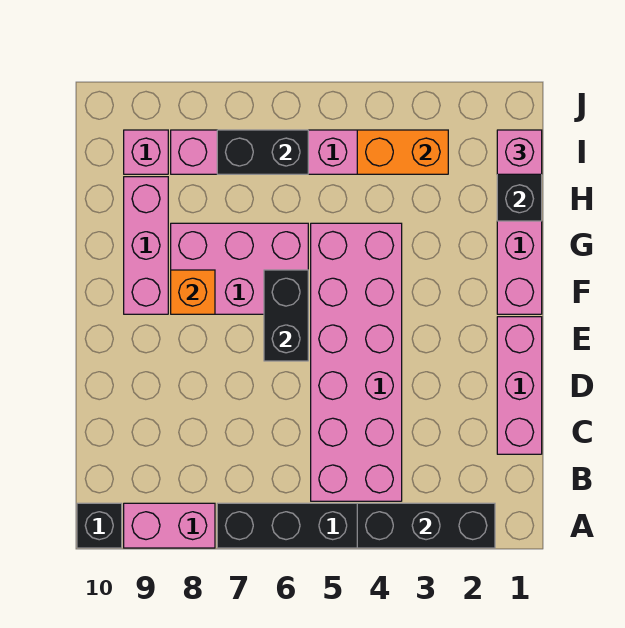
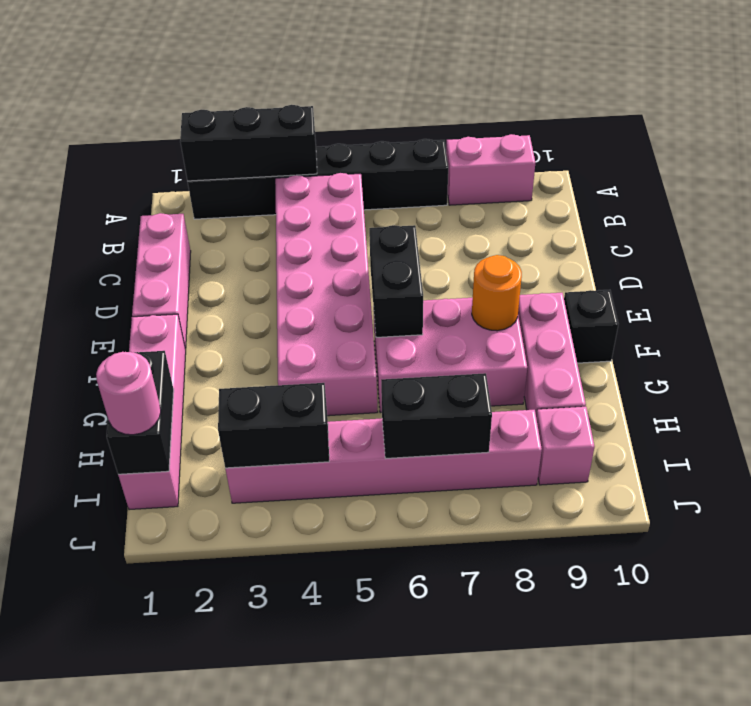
black brick A10 level 1 -> black brick F10 level 1
orange brick F8 level 2 -> orange round brick F8 level 2
pink brick I1 level 3 -> pink round brick I1 level 3
orange brick I3:I4 level 2 -> black brick I3:I4 level 2

